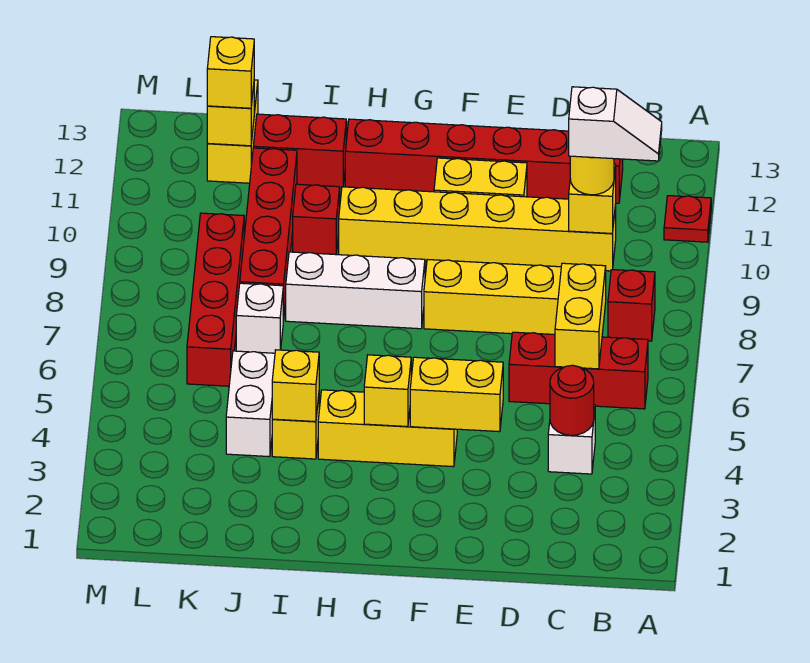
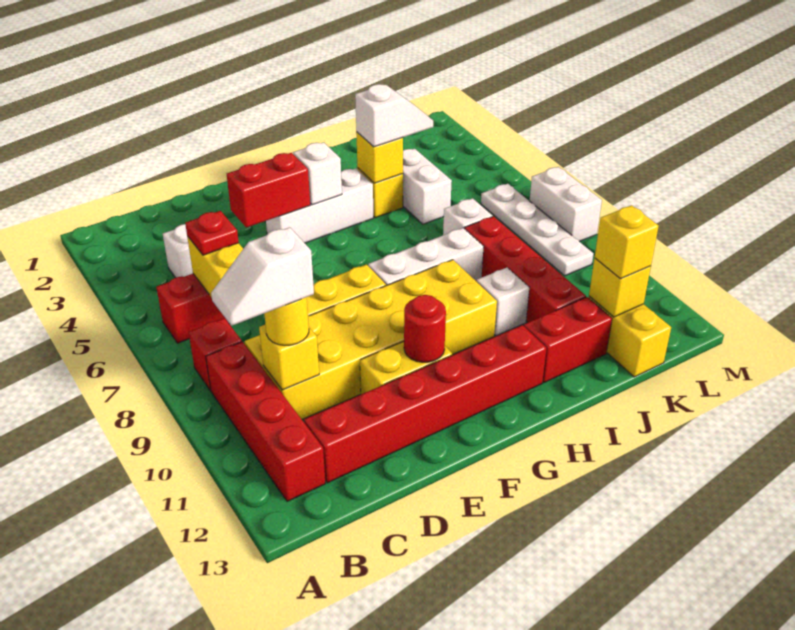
red plate A11 level 1 -> red plate C6 level 3
red round brick C4 level 2 -> red round brick F11 level 2
yellow brick C10:H10 level 1 -> yellow brick C9:H10 level 1
yellow brick E4:F4 level 2 -> red brick E4:F4 level 2
yellow brick F4:H4 level 1 -> white brick F4:H4 level 1
yellow brick G4 level 2 -> white brick G4 level 2
none -> white slope I4:J4 level 3 top I
red brick I10 level 1 -> white brick I10 level 1
red brick K6:K9 level 1 -> red brick B9:B12 level 1
none -> white plate L6:L9 level 1
none -> white brick M7:M8 level 1

